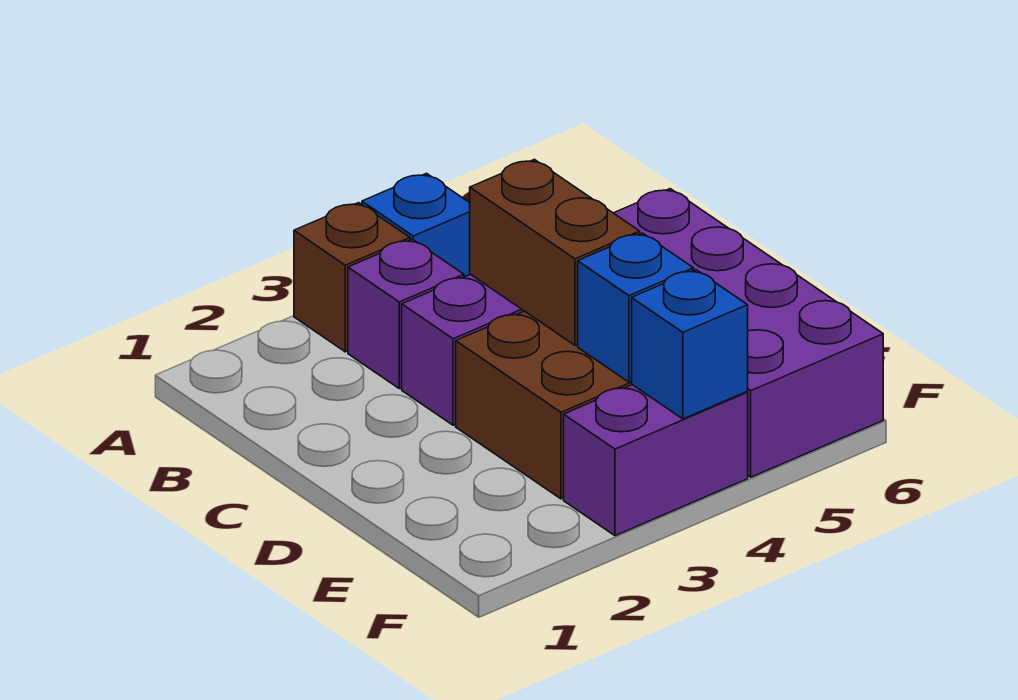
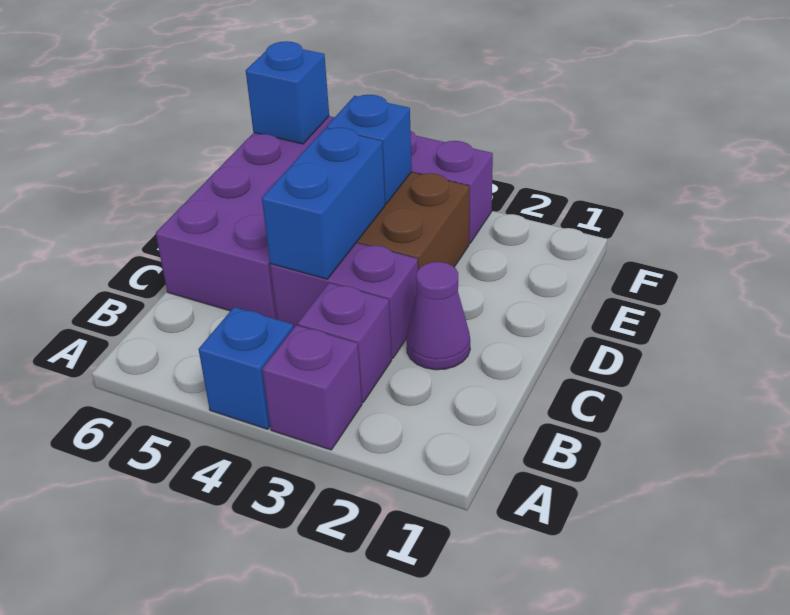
brown brick A3 level 1 -> purple brick A3 level 1
none -> purple cone C2 level 1
brown brick C4:D4 level 2 -> blue brick C4:D4 level 2
blue brick F4 level 2 -> blue brick F6 level 2

